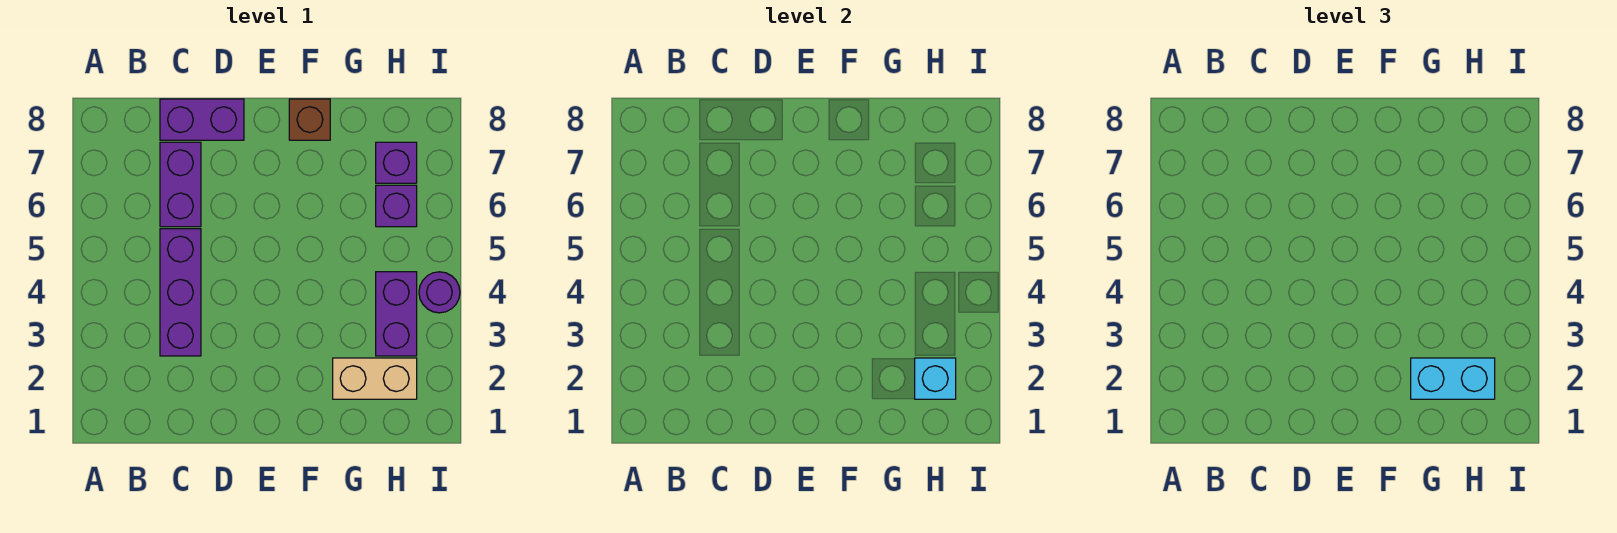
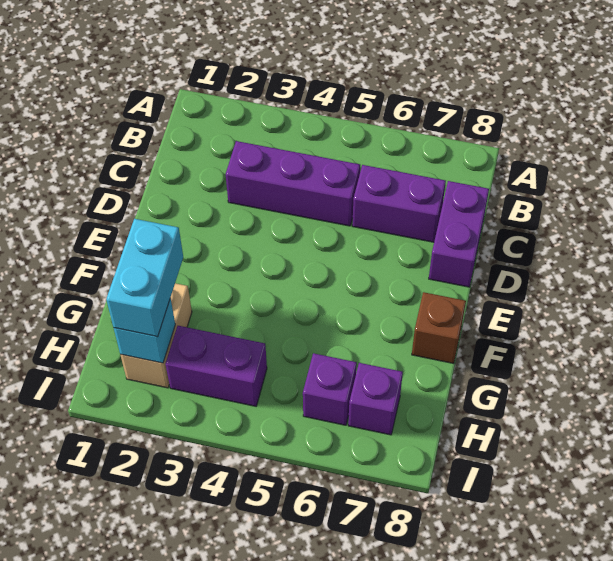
purple round brick I4 level 1 -> none

